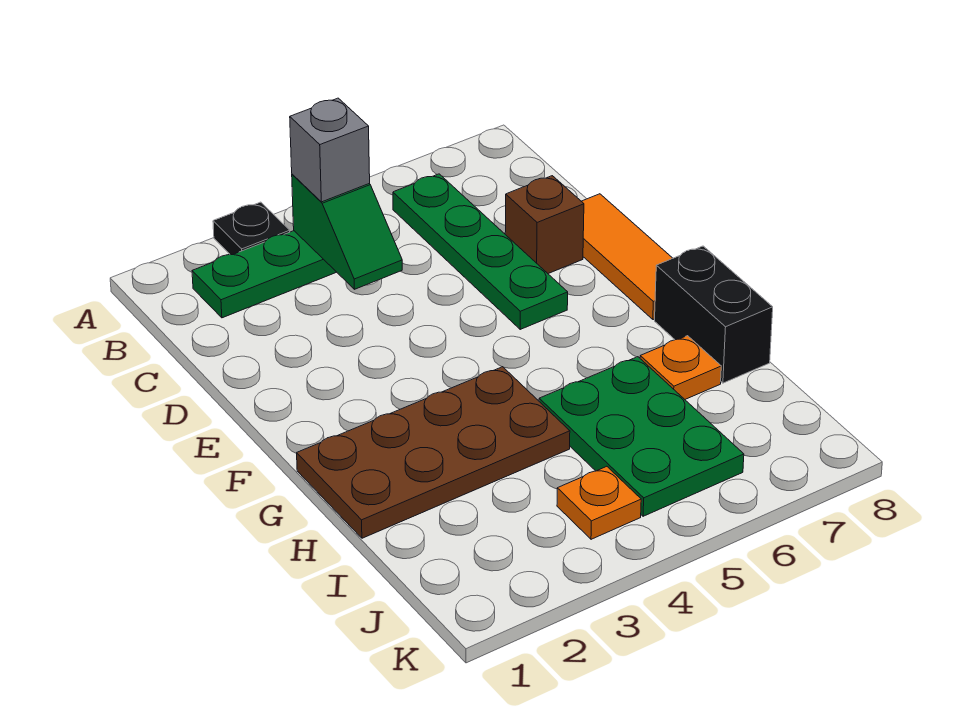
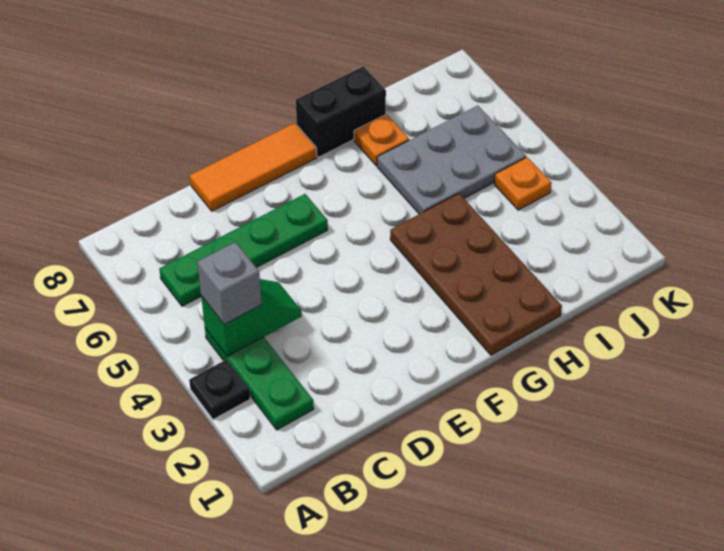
brown brick D7 level 1 -> none
green plate H5:J6 level 1 -> grey plate H5:J6 level 1

